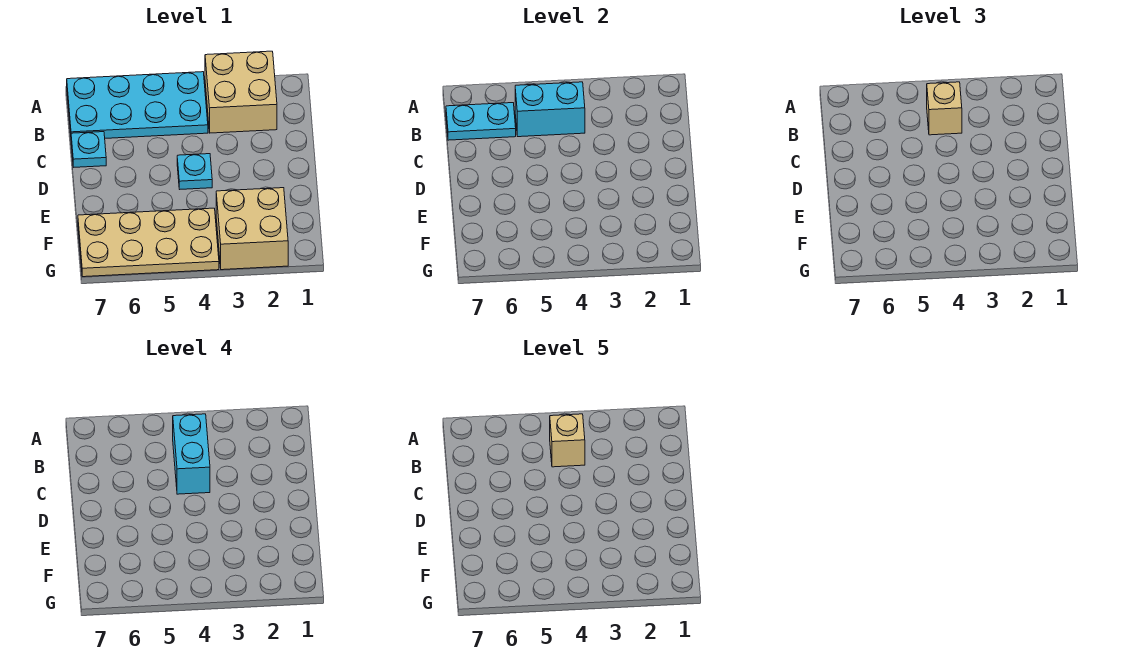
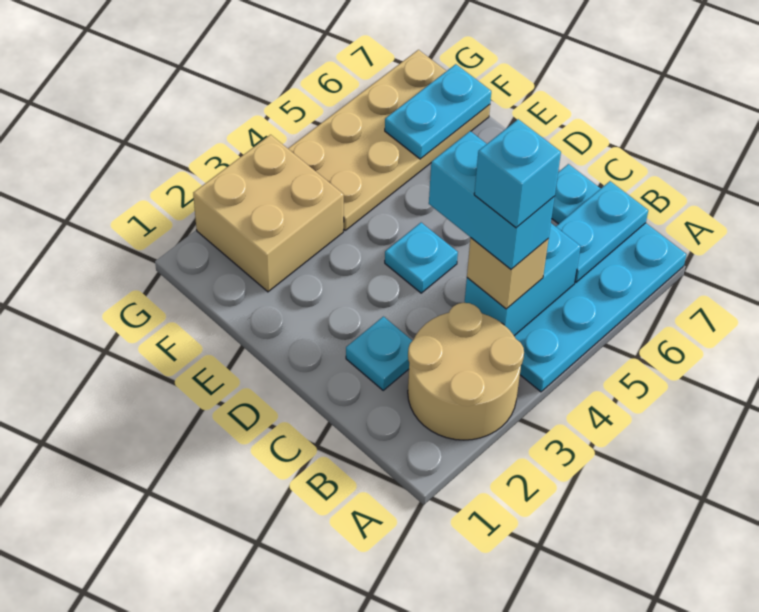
tan brick A2:B3 level 1 -> tan round brick A2:B3 level 1
tan brick B4 level 5 -> cyan brick B4 level 5
none -> cyan plate C2 level 1
none -> cyan plate F6:F7 level 2

